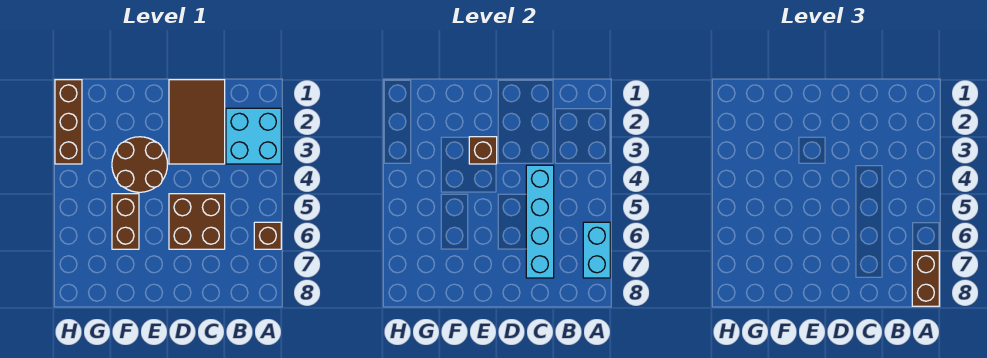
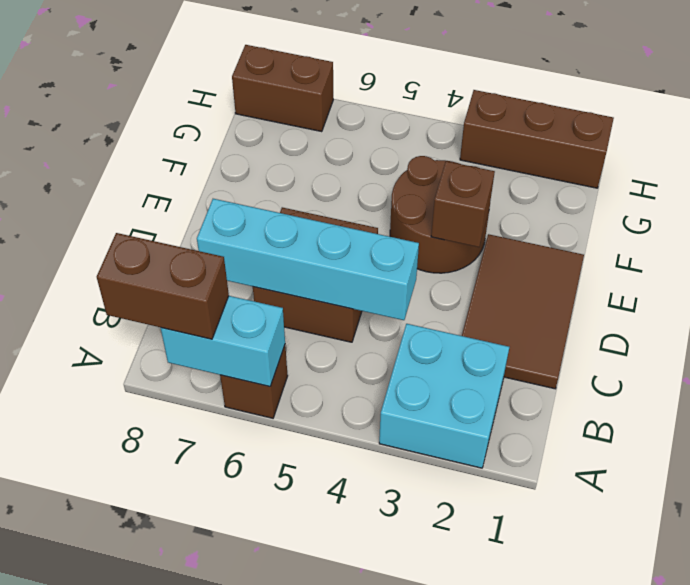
brown tile C1:D3 level 1 -> brown tile C1:E2 level 1
brown brick F5:F6 level 1 -> brown brick H7:H8 level 1

